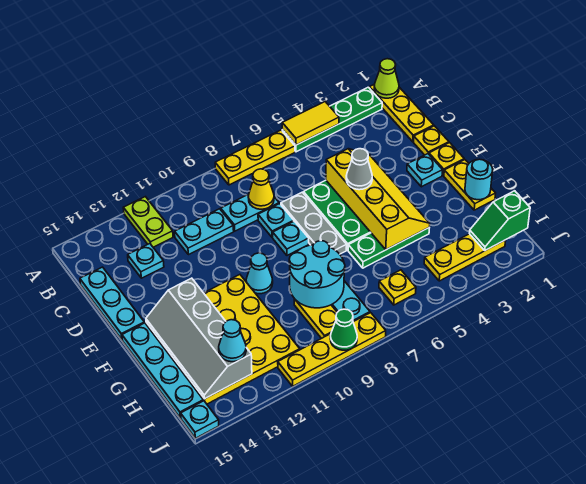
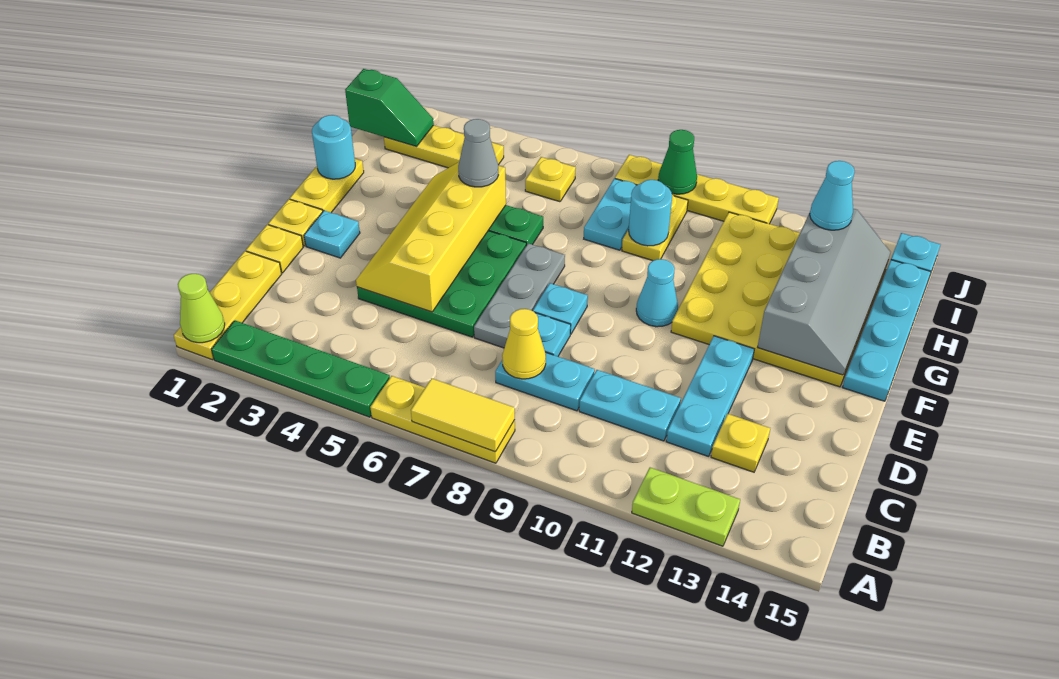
yellow tile A4:A5 level 2 -> yellow tile A7:A8 level 2
lime plate A12:B12 level 1 -> lime plate A12:A13 level 1
cyan plate C13 level 1 -> yellow plate C13 level 1
cyan plate C15:E15 level 1 -> cyan plate C12:E12 level 1
grey cone E5 level 3 -> grey cone G5 level 3
cyan round brick G8:H9 level 2 -> cyan round brick H9 level 2

